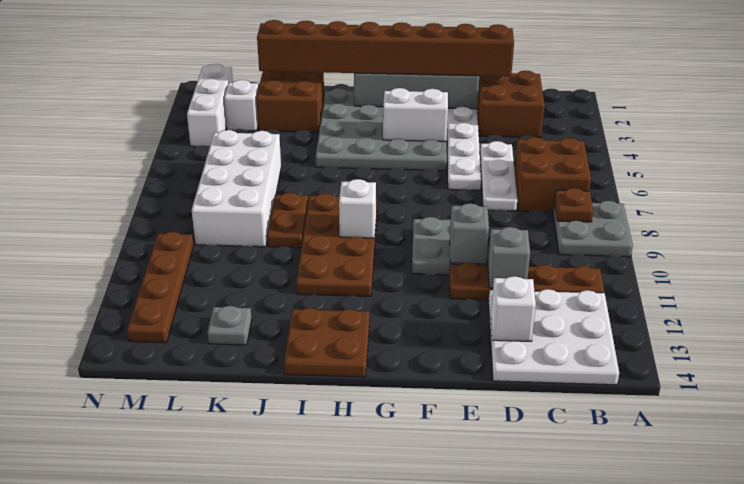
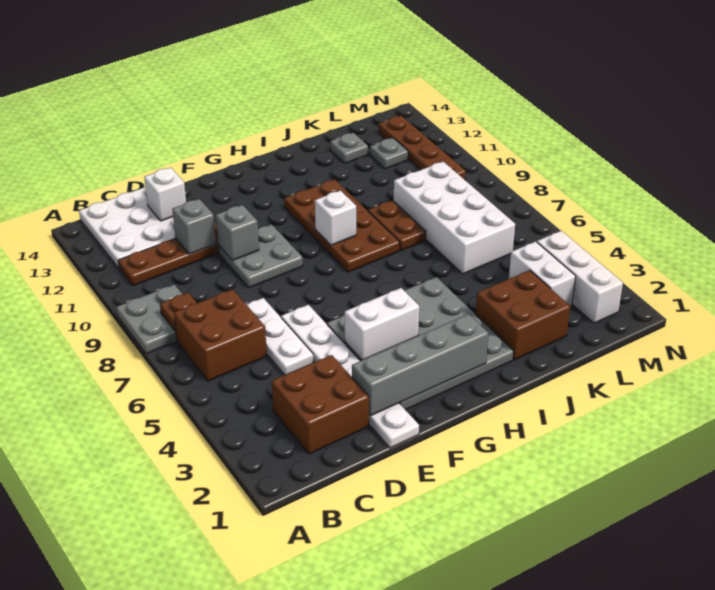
brown brick D2:K2 level 3 -> none
brown plate H13:I14 level 1 -> none
white brick L3 level 1 -> white brick L3:L4 level 1
none -> grey plate L12 level 1

